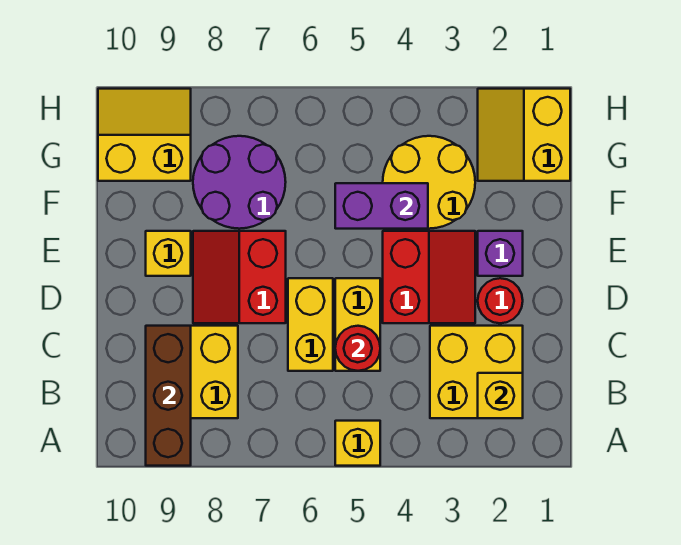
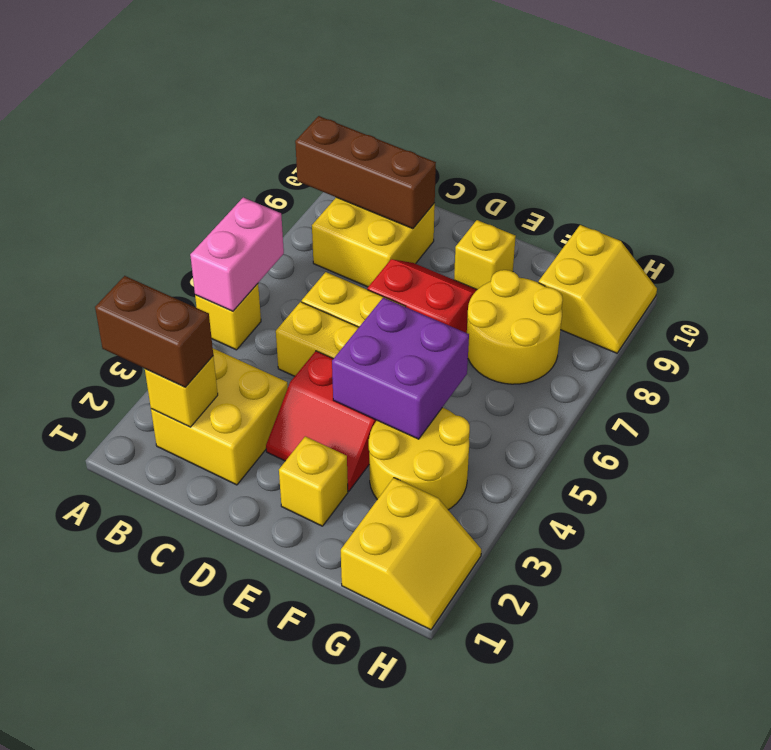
none -> brown brick A2:B2 level 3
none -> pink brick A5:A6 level 2
red round brick C5 level 2 -> none
red round brick D2 level 1 -> none
purple brick E2 level 1 -> yellow brick E2 level 1
purple brick F4:F5 level 2 -> purple brick E4:F5 level 2
purple round brick F7:G8 level 1 -> yellow round brick F7:G8 level 1
yellow slope G1:H2 level 1 top 1 -> yellow slope G1:H2 level 1 top G

